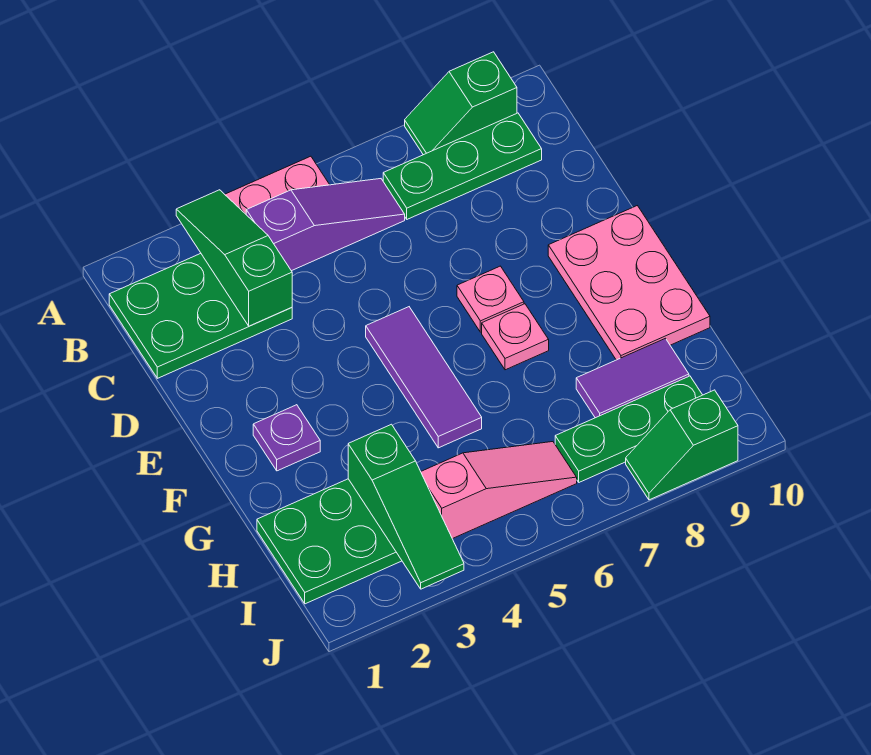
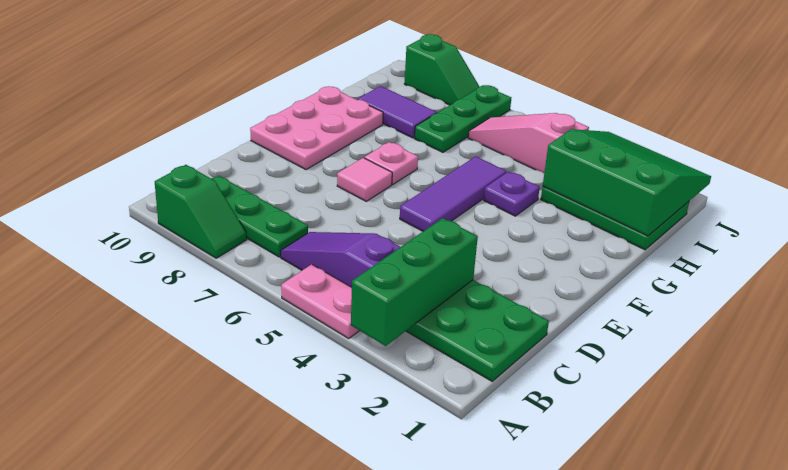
green slope A3:C3 level 2 top C -> green brick A3:C3 level 2
pink plate E7 level 1 -> pink tile E7 level 1
purple plate F2 level 1 -> purple plate G4 level 1
green slope H3:J3 level 2 top H -> green slope H1:J3 level 2 top H
green plate I7:I9 level 1 -> green plate H7:J7 level 1

